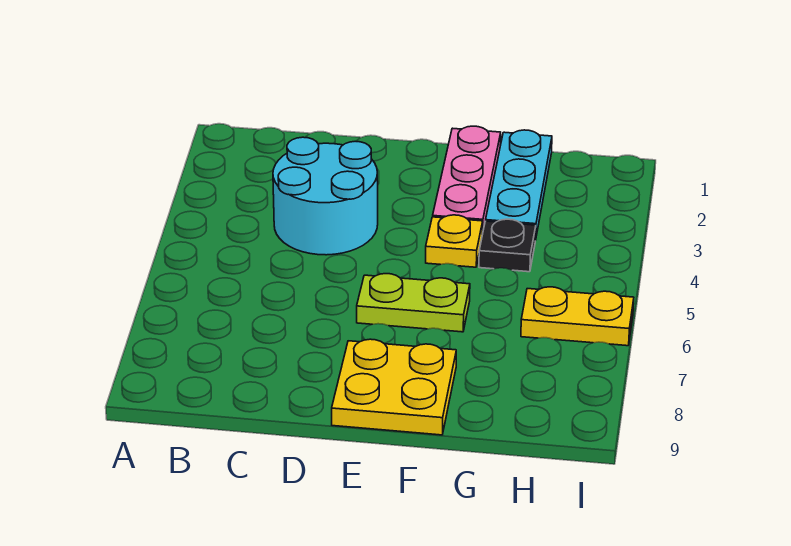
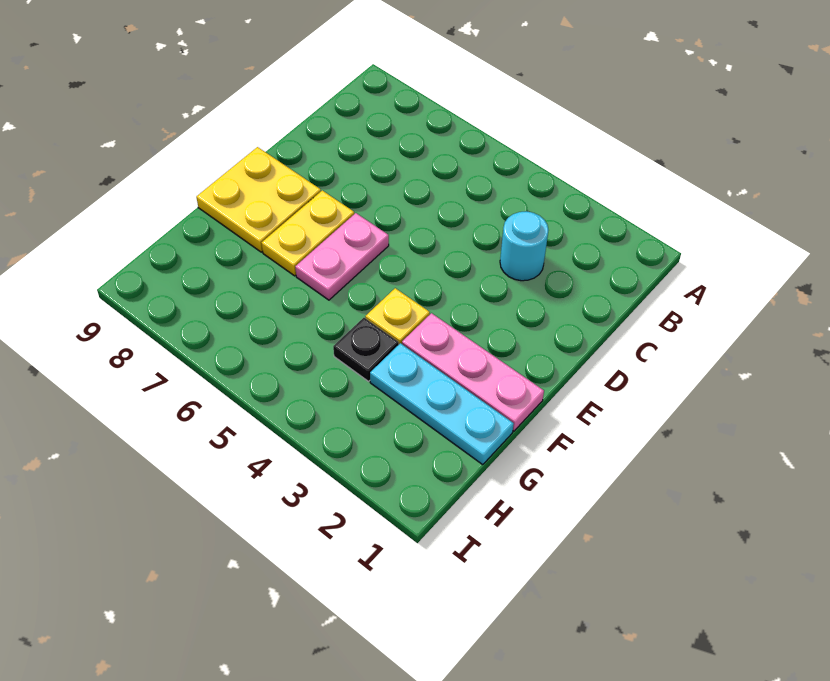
cyan round brick C3:D4 level 1 -> cyan round brick C3 level 1
lime plate E6:F6 level 1 -> pink plate E6:F6 level 1
yellow plate H6:I6 level 1 -> yellow plate E7:F7 level 1

